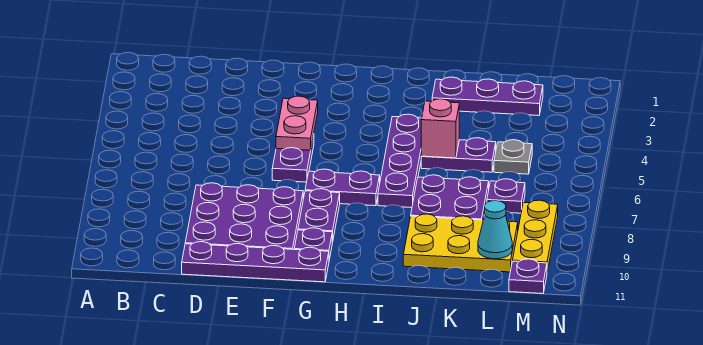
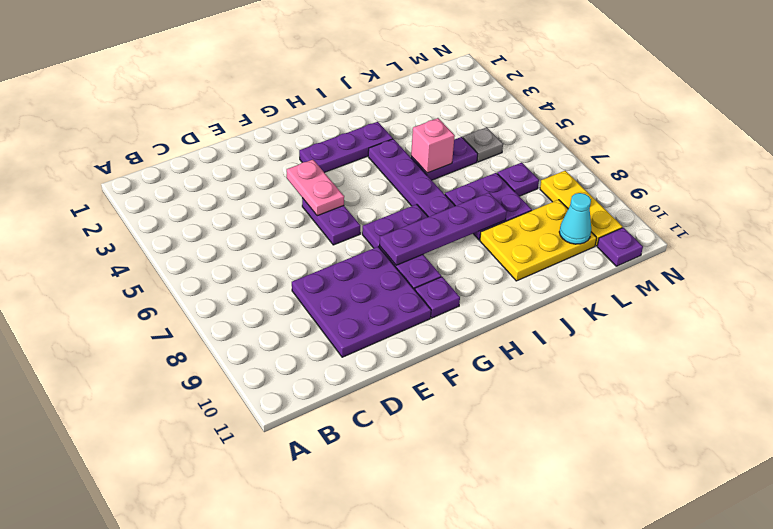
purple plate D11:G11 level 1 -> purple plate G8:J8 level 2
purple plate J2:L2 level 1 -> purple plate G3:I3 level 1

